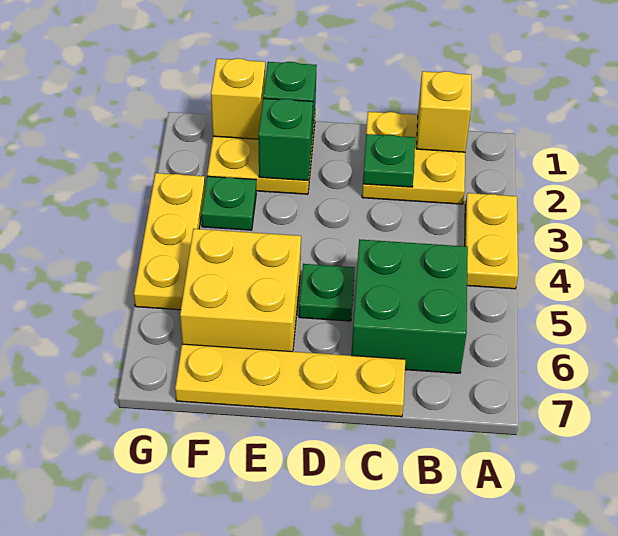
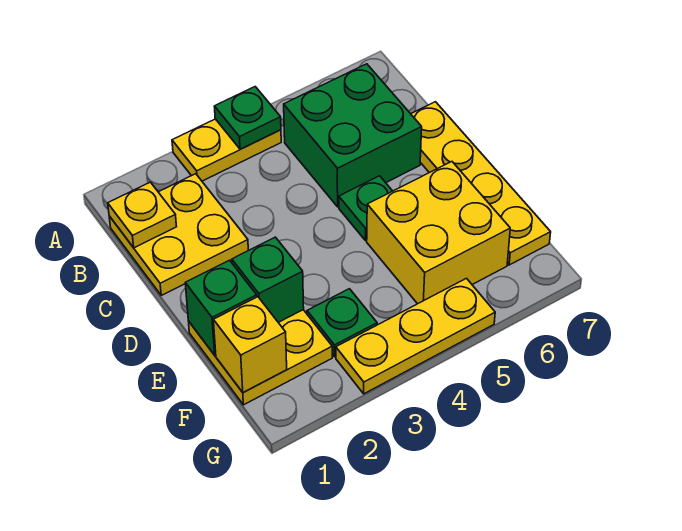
yellow brick B1 level 2 -> yellow plate B1 level 2
green plate C2 level 2 -> green plate A4 level 2

